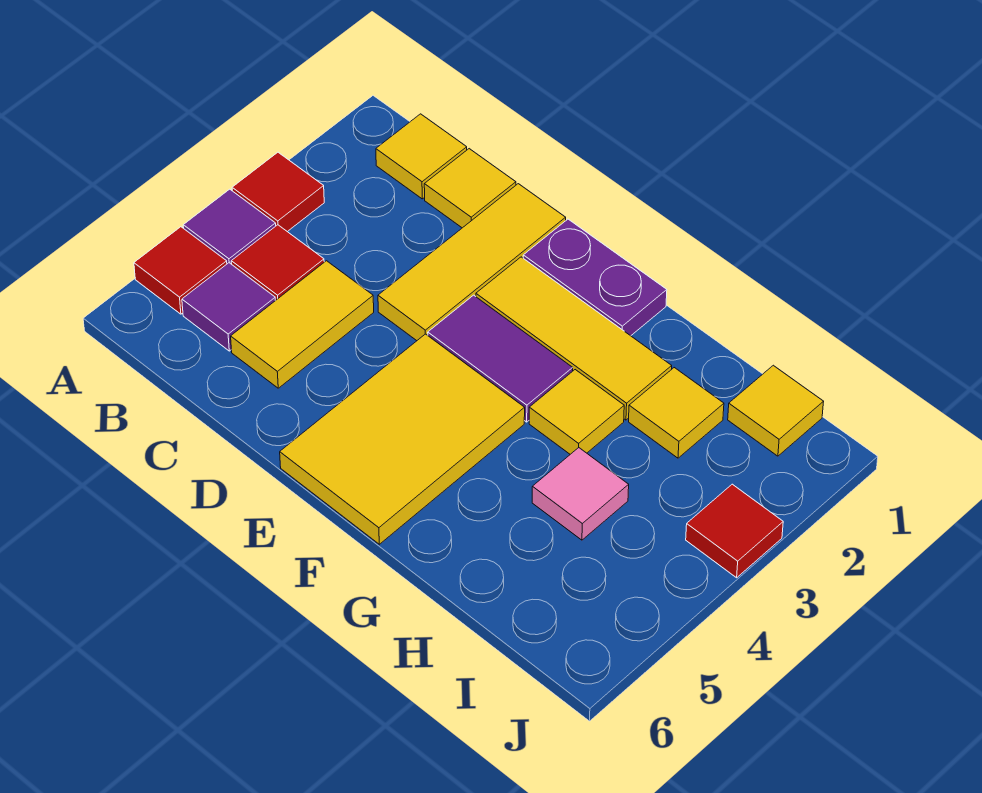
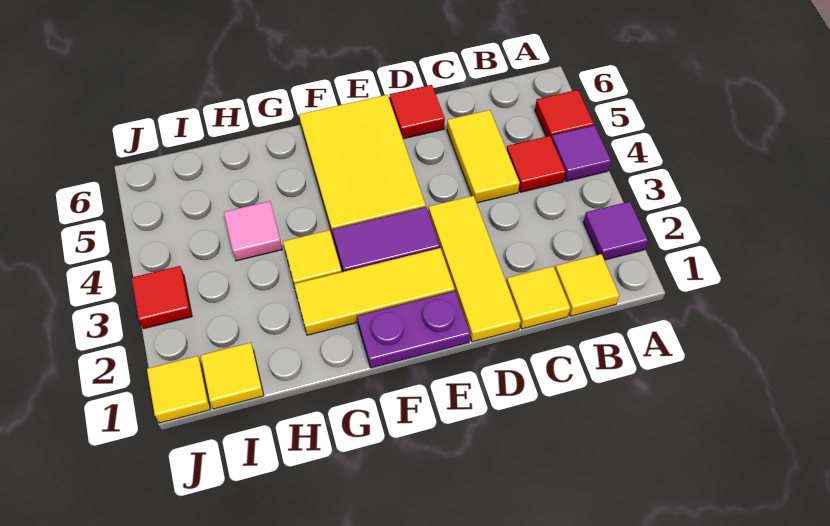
red tile A3 level 1 -> red tile D6 level 1
purple tile B5 level 1 -> purple tile A2 level 1
yellow tile H2 level 1 -> yellow tile J1 level 1

